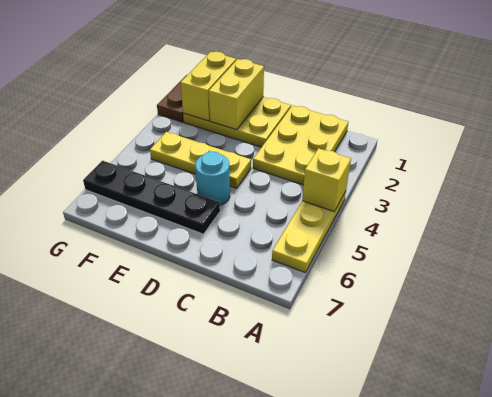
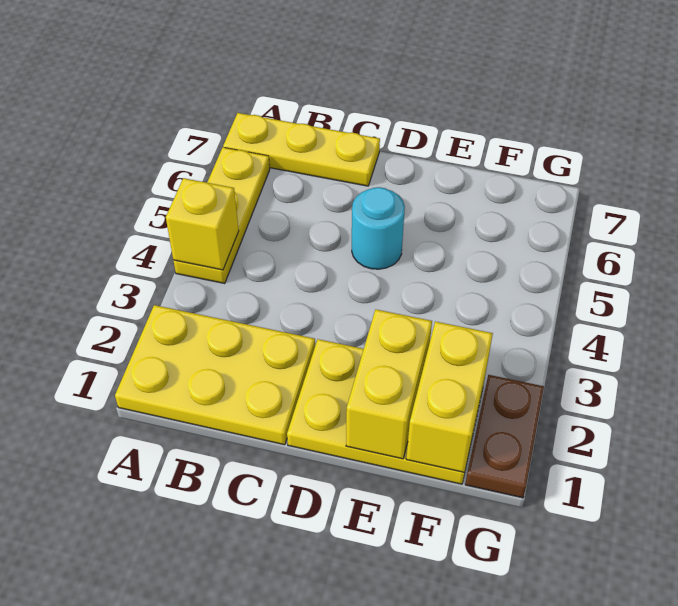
yellow plate B1:C3 level 1 -> yellow plate A1:C2 level 1
yellow plate D4:F4 level 1 -> yellow plate A7:C7 level 1
black plate D6:G6 level 1 -> none

